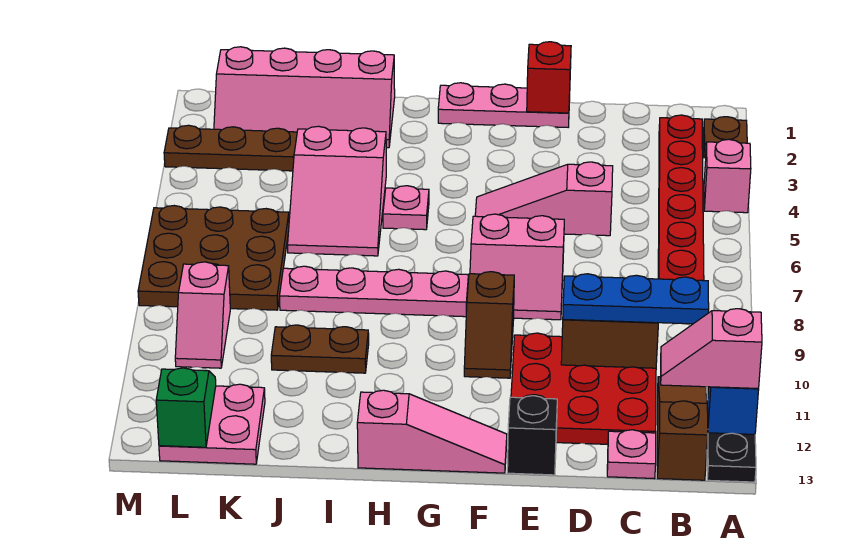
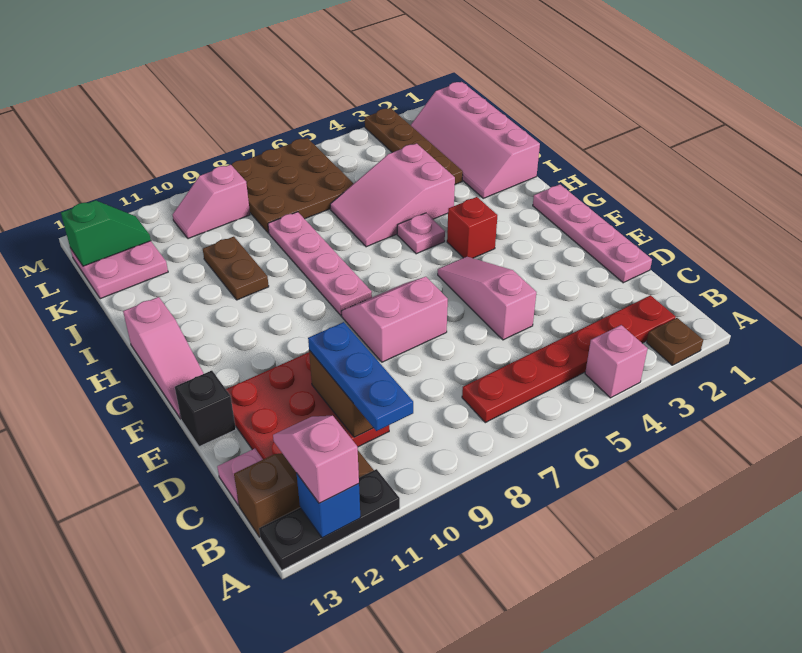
pink plate E1:G1 level 1 -> pink plate D1:G1 level 1
red brick E1 level 2 -> red brick G4 level 1
pink slope E7:F8 level 1 top 7 -> pink slope E7:F8 level 1 top E
brown slope F9:F10 level 1 top 9 -> none

